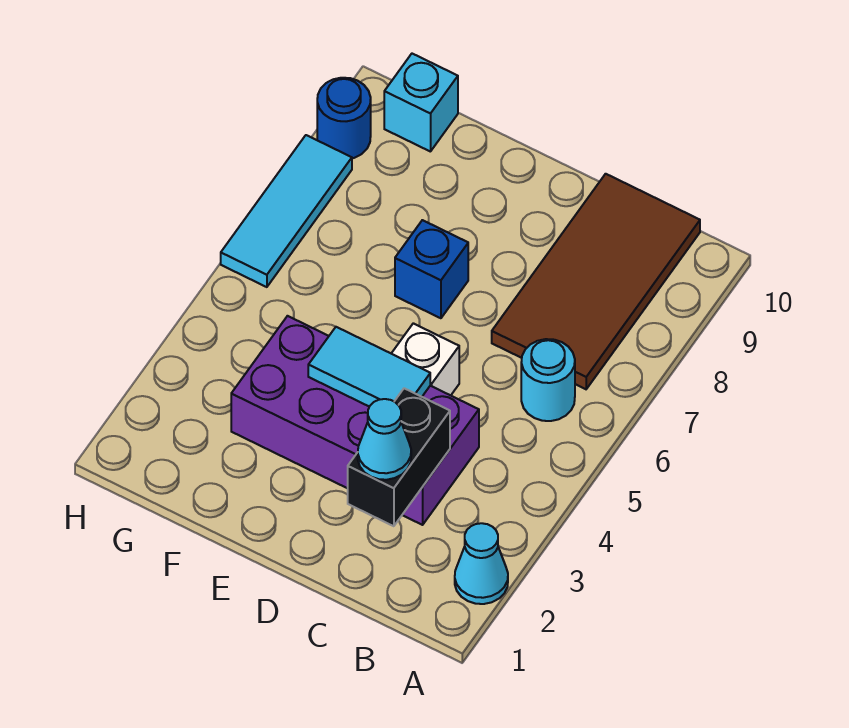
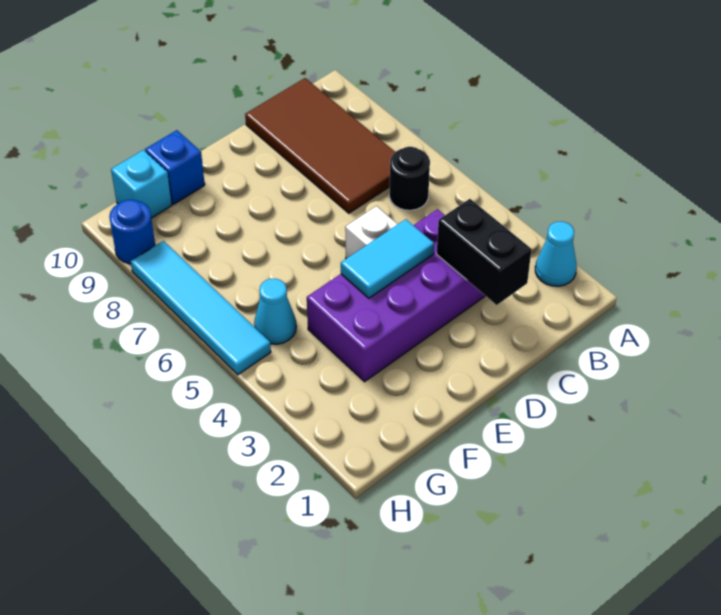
cyan round brick B6 level 1 -> black round brick B6 level 1
cyan cone C2 level 3 -> cyan cone G5 level 1
blue brick E7 level 1 -> blue brick F10 level 1
cyan tile H6:H8 level 1 -> cyan tile H5:H8 level 1

